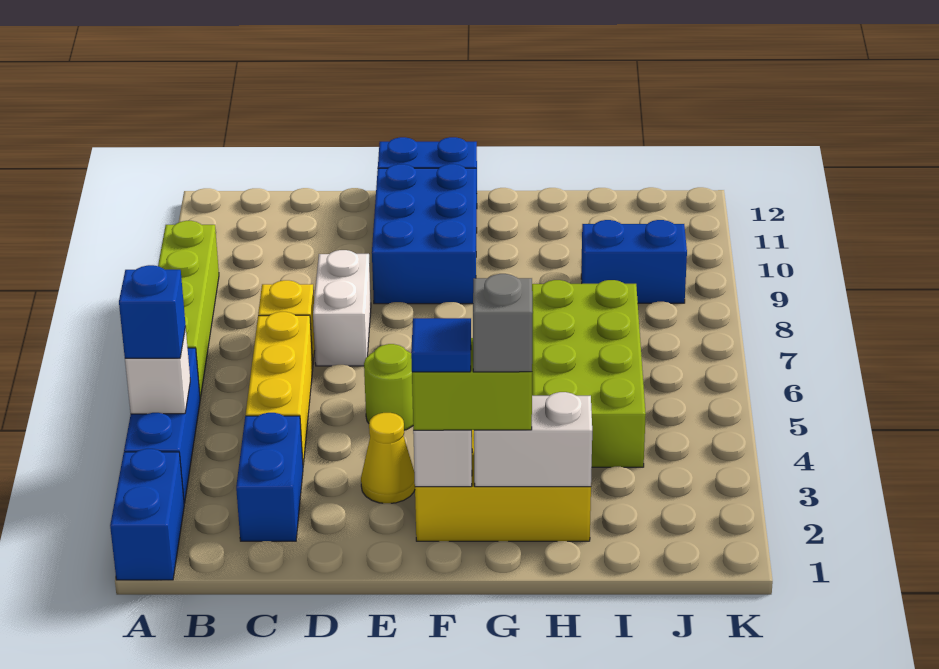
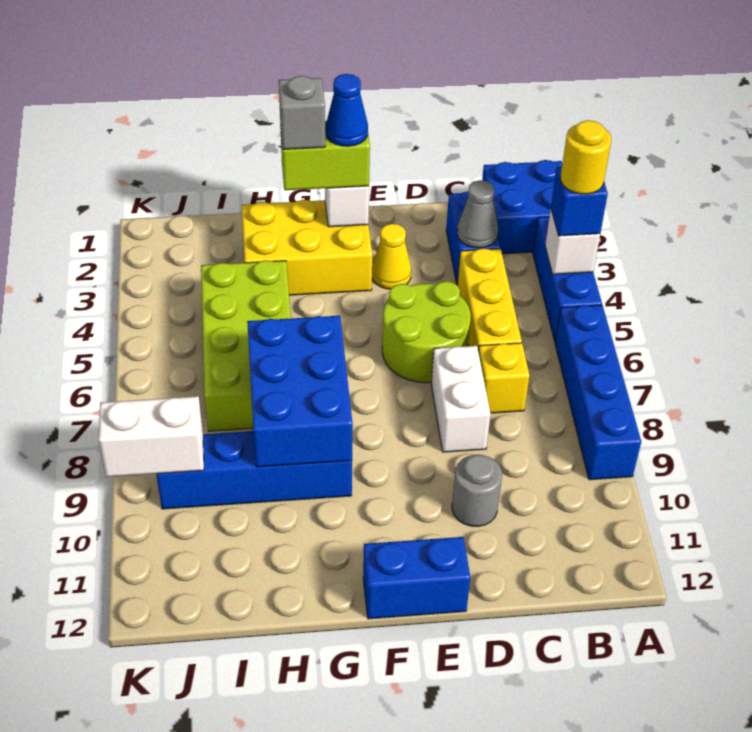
blue brick A1:A2 level 1 -> blue brick A1:B2 level 1
none -> yellow round brick A4 level 4
lime brick A6:A9 level 1 -> blue brick A6:A9 level 1
none -> grey cone C3 level 2
none -> grey round brick D10 level 1
lime round brick E5 level 1 -> lime round brick D5:E6 level 1
blue brick E9:F11 level 1 -> blue brick G7:H9 level 2
blue tile F2 level 4 -> blue cone F2 level 4
white brick G2:H2 level 2 -> white brick J9:K9 level 2
blue brick I9:J9 level 1 -> blue brick G9:J9 level 1

